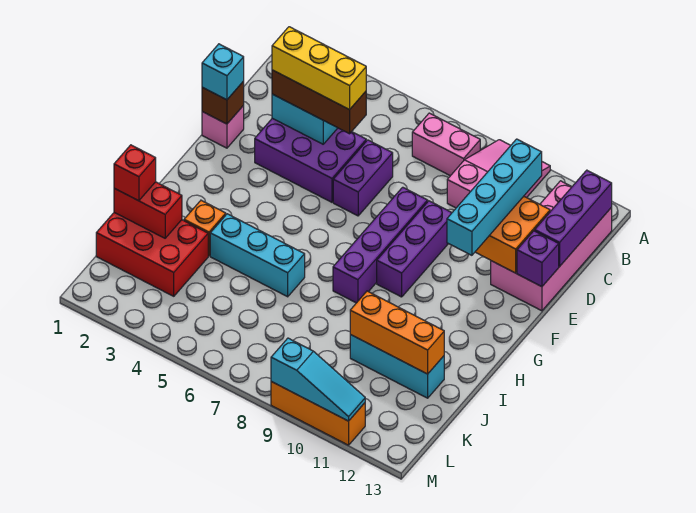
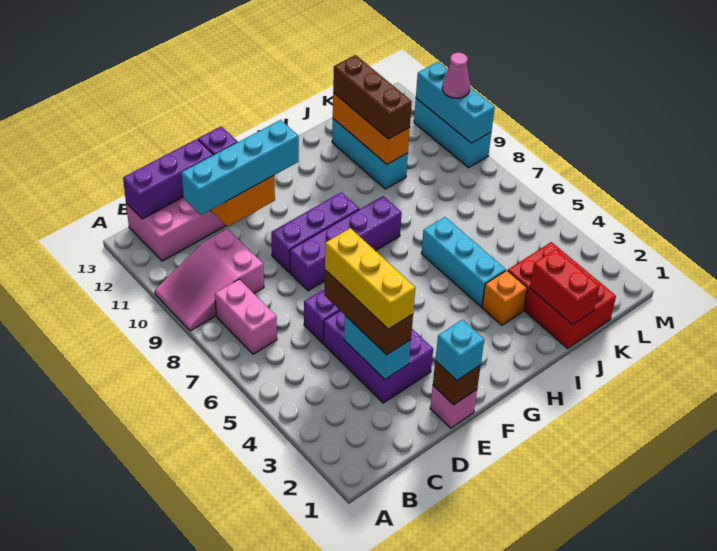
red brick J1 level 3 -> none
none -> brown brick J10:J12 level 3
orange brick M9:M11 level 1 -> cyan brick M9:M11 level 1
cyan slope M9:M11 level 2 top 9 -> cyan brick M9:M11 level 2
none -> pink cone M10 level 3

